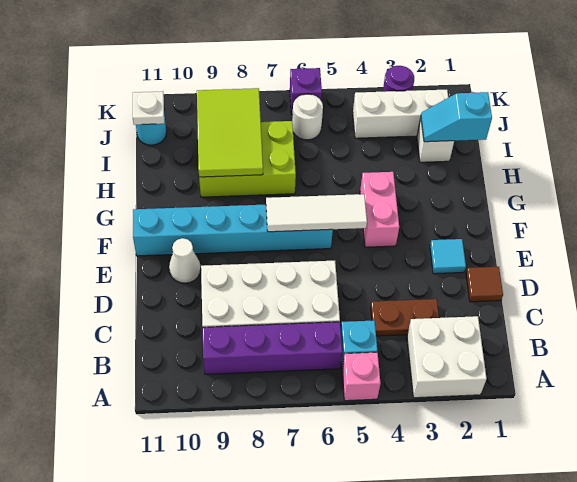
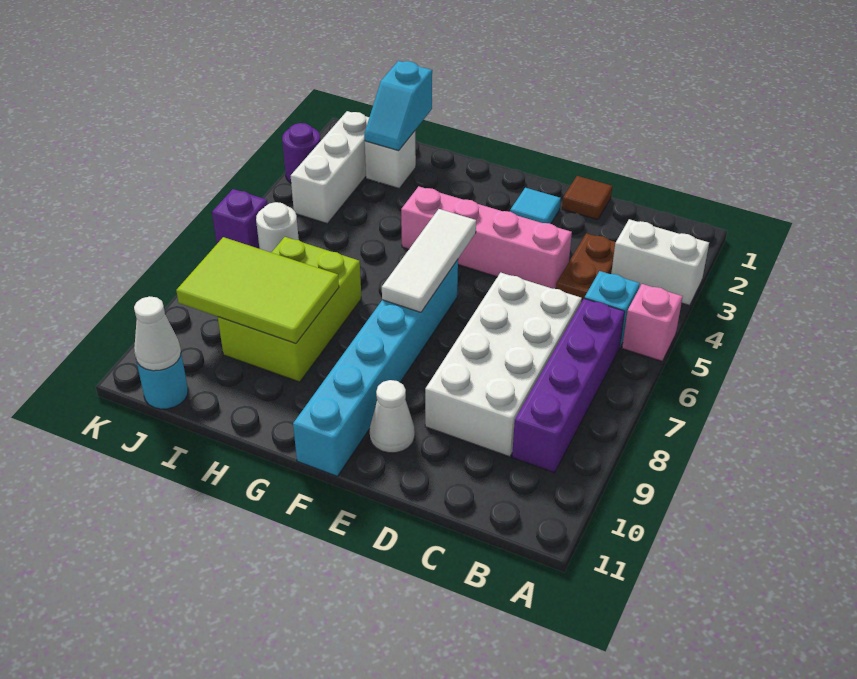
white brick A2:B3 level 1 -> white brick A3:B3 level 1
pink brick F4:G4 level 1 -> pink brick D4:G4 level 1
white plate J11 level 2 -> white cone J11 level 2

